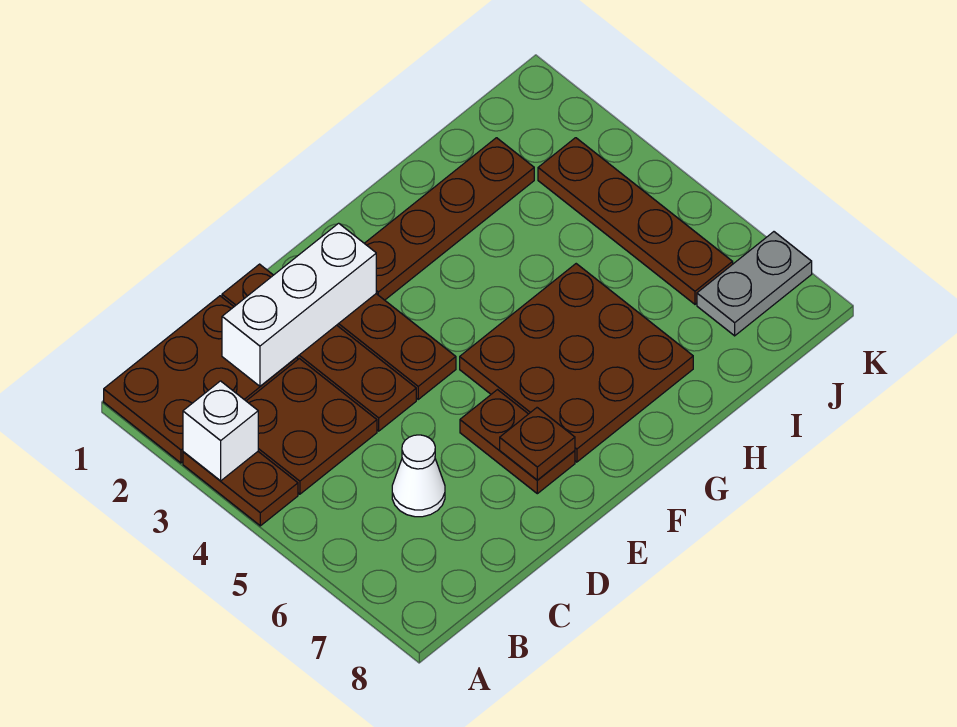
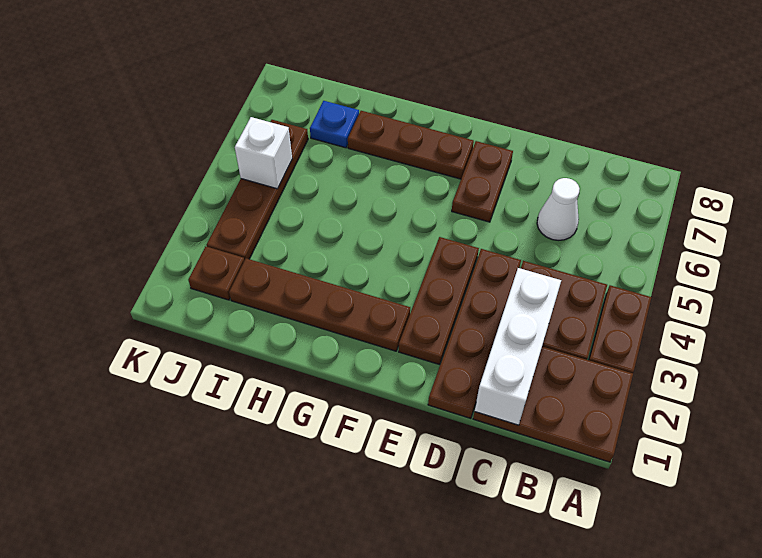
white brick A3 level 2 -> white brick J5 level 2
white brick C2:E2 level 2 -> white brick C1:C3 level 2
brown plate E7 level 2 -> brown plate J2 level 1
brown plate F5:H7 level 1 -> brown plate F7:H7 level 1
none -> blue plate I7 level 1
grey plate J7:K7 level 1 -> none

